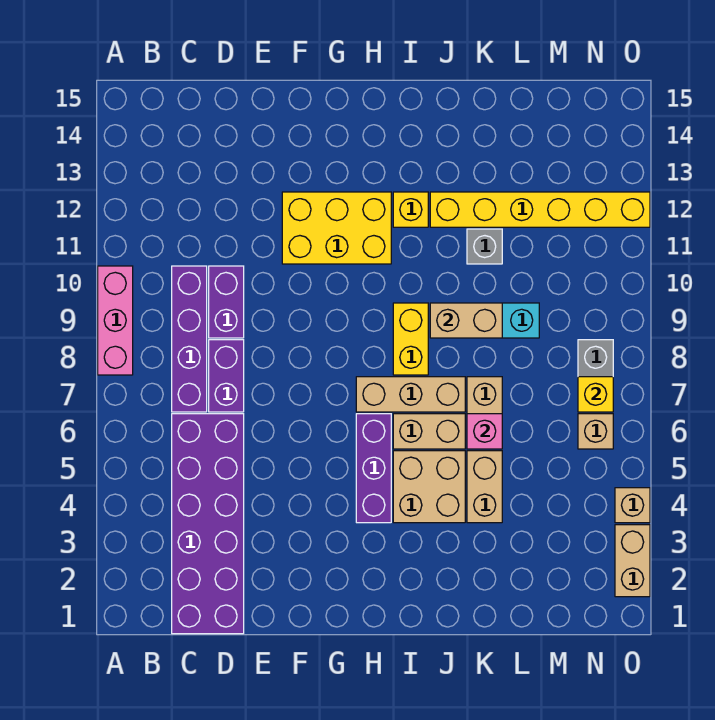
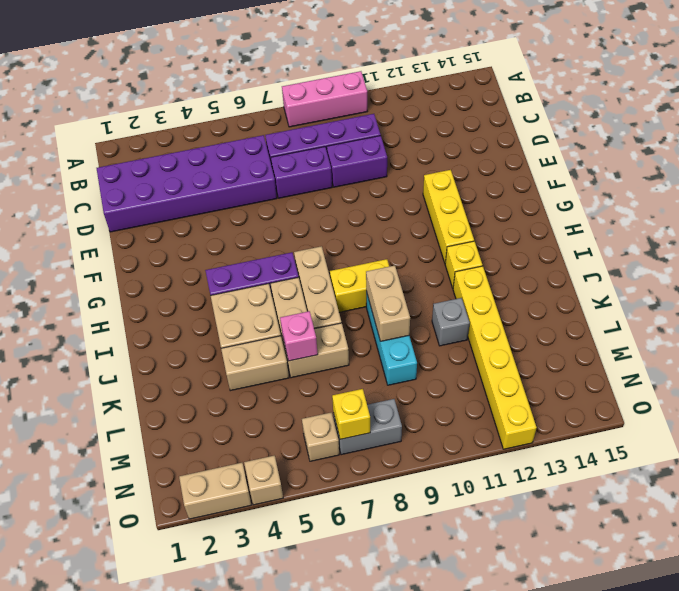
yellow brick F11:H12 level 1 -> yellow brick F12:H12 level 1

